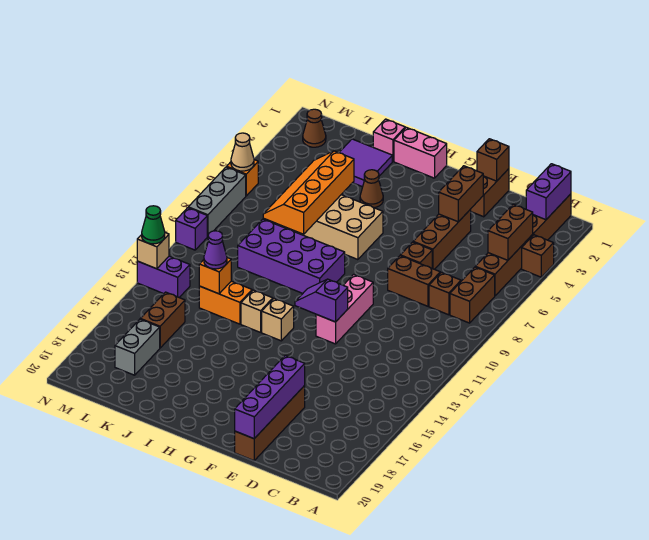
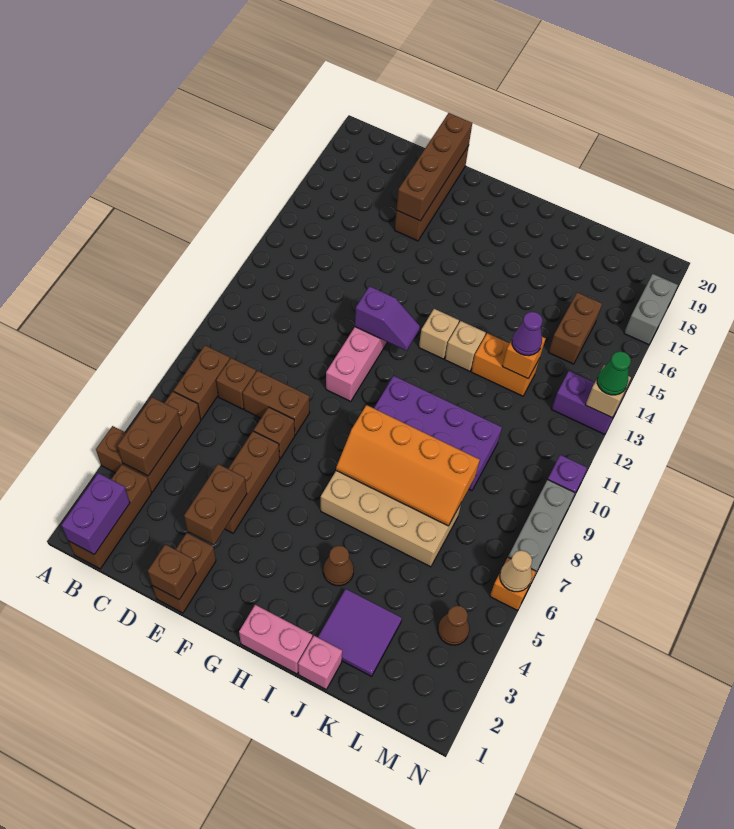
purple brick E17:E20 level 2 -> brown brick E17:E20 level 2
orange slope J5:K8 level 2 top J -> orange slope H7:K8 level 2 top 8
grey brick L17:L18 level 1 -> grey brick N17:N18 level 1
brown cone M2 level 1 -> brown cone M4 level 1

